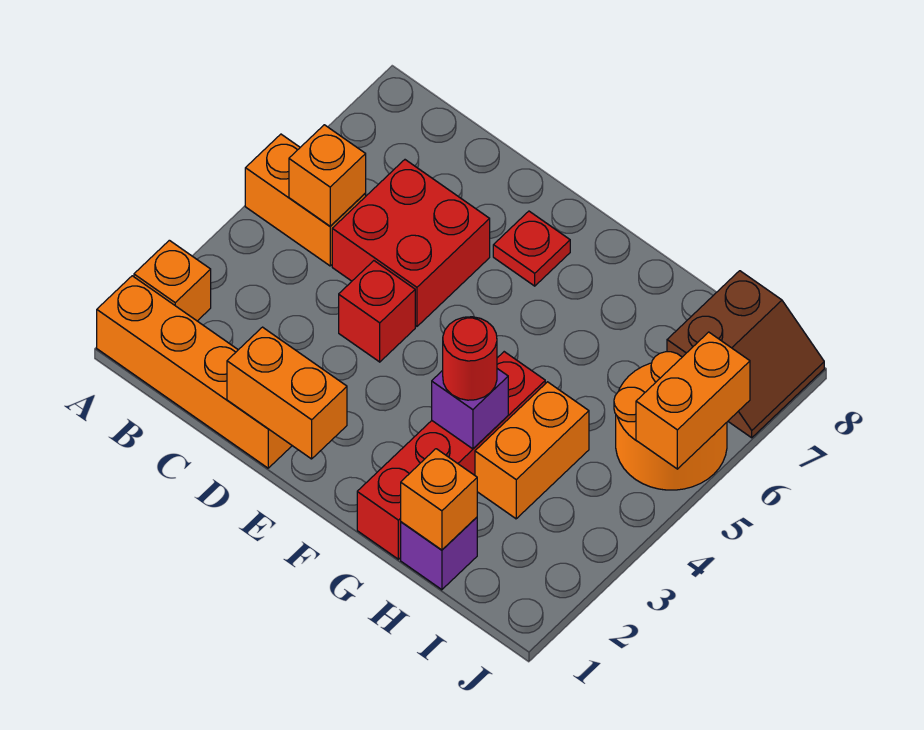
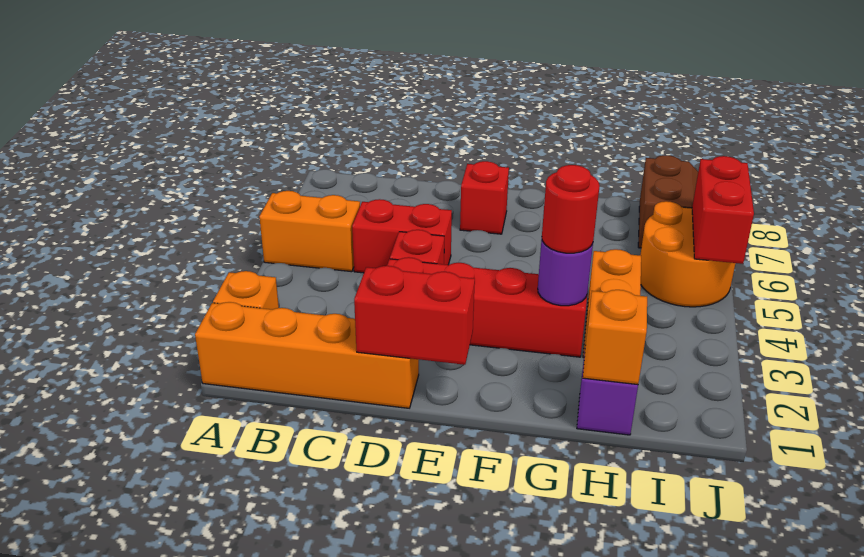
orange brick B5 level 2 -> none
red brick C5:D6 level 1 -> red brick C5:D5 level 1
orange brick D1:E1 level 2 -> red brick D1:E1 level 2
red plate E7 level 1 -> red brick E7 level 1
red brick G1:G4 level 1 -> red brick D3:G3 level 1
purple brick G3 level 2 -> purple round brick G3 level 2
orange brick J5:J6 level 2 -> red brick J5:J6 level 2

